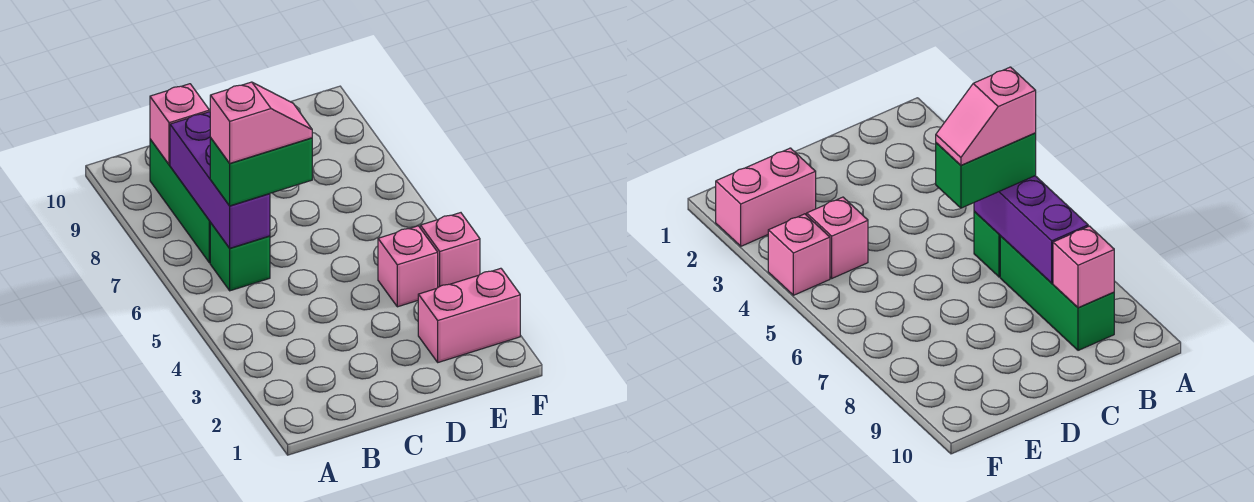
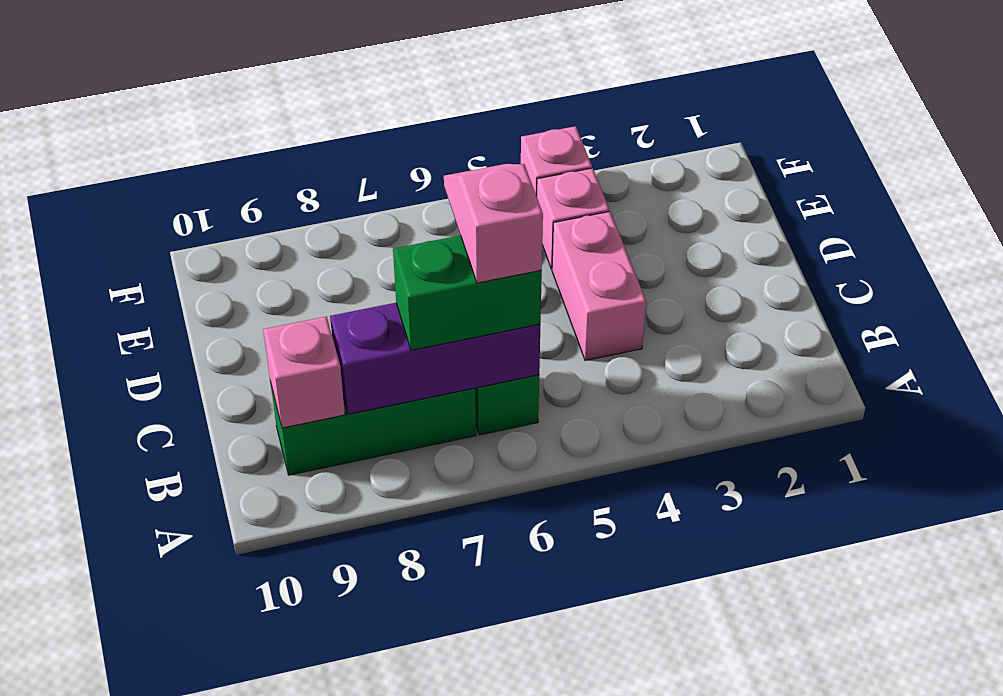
green brick B6:C6 level 3 -> green brick B6:B7 level 3
pink brick E2:F2 level 1 -> pink brick C4:D4 level 1

